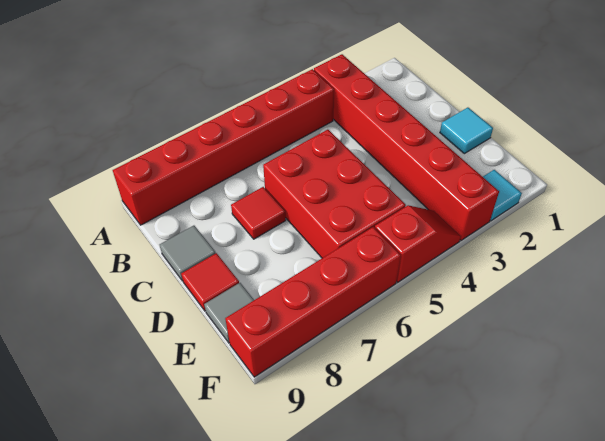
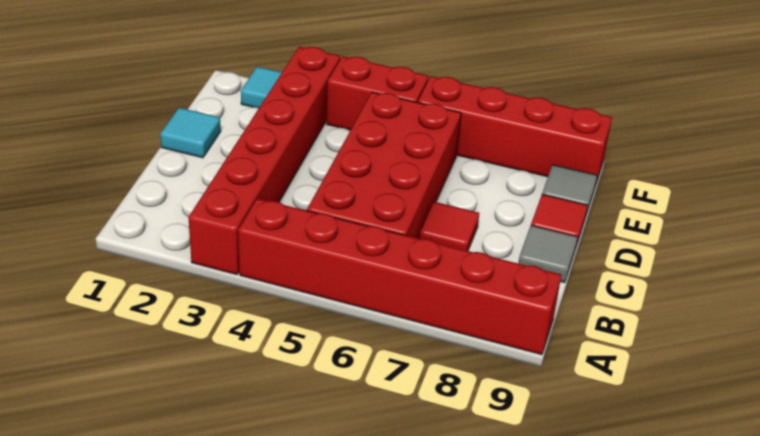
red brick C5:E6 level 1 -> red brick B5:E6 level 1
red slope F4:F5 level 1 top 5 -> red brick F4:F5 level 1

